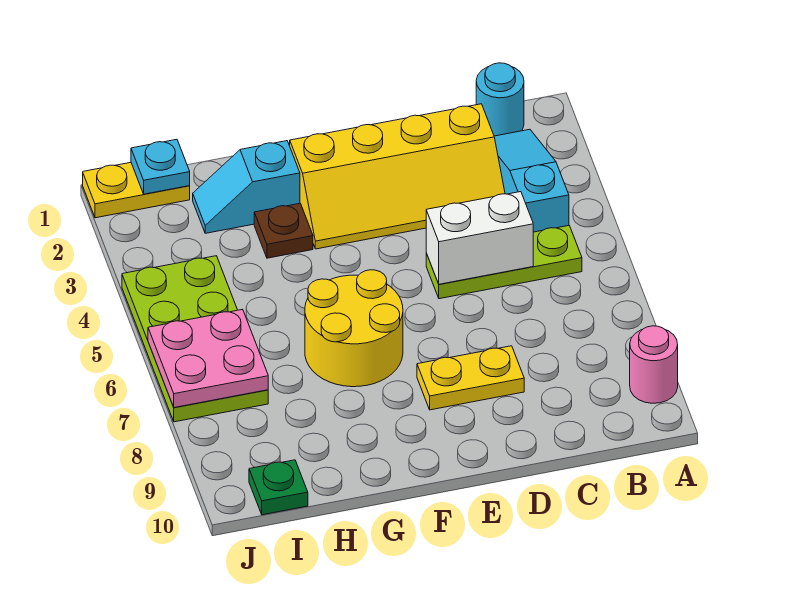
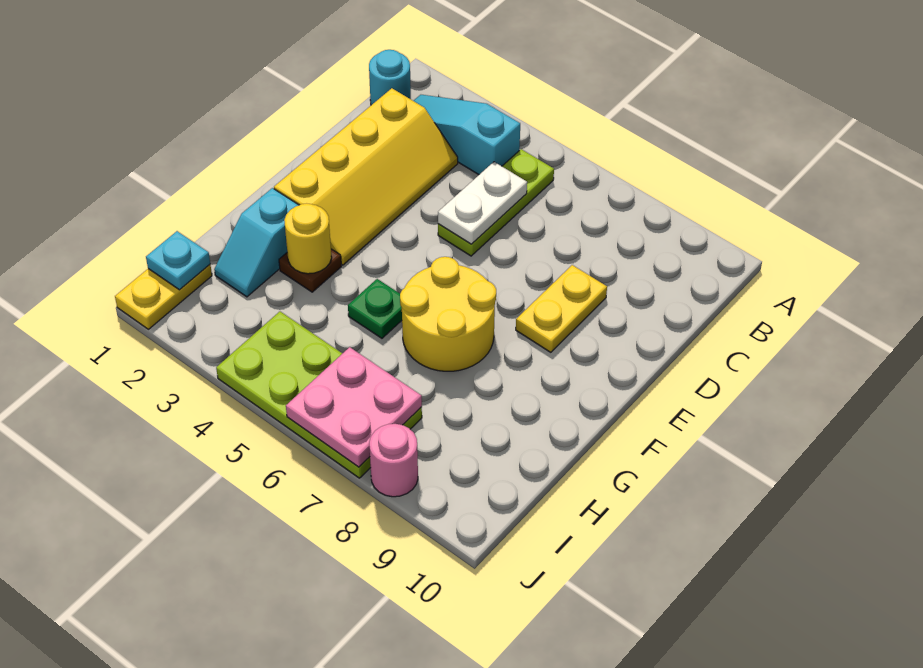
pink round brick A9 level 1 -> pink round brick J8 level 1
white brick C5:D5 level 2 -> white plate C5:D5 level 2
none -> yellow round brick G3 level 2
green plate I10 level 1 -> green plate G5 level 1

